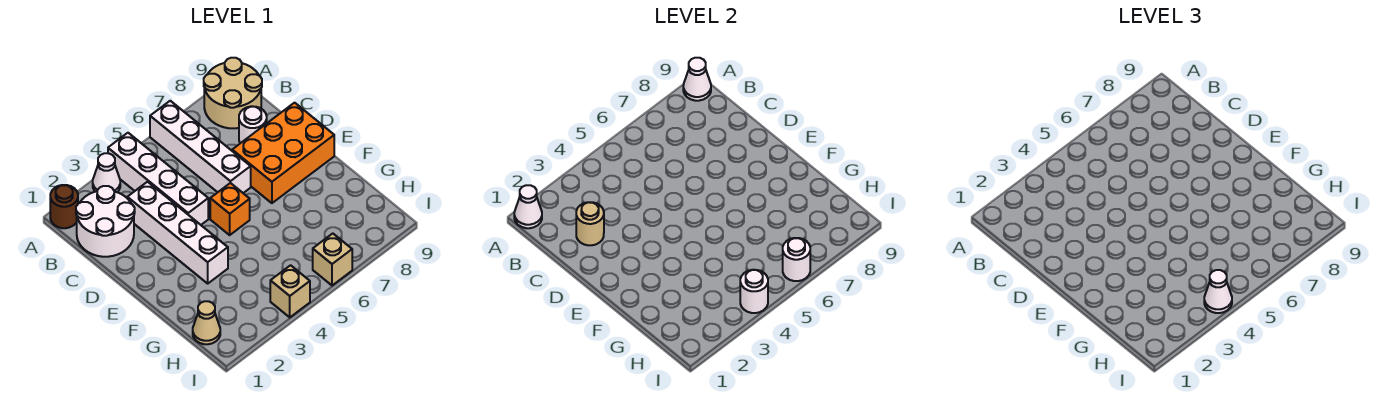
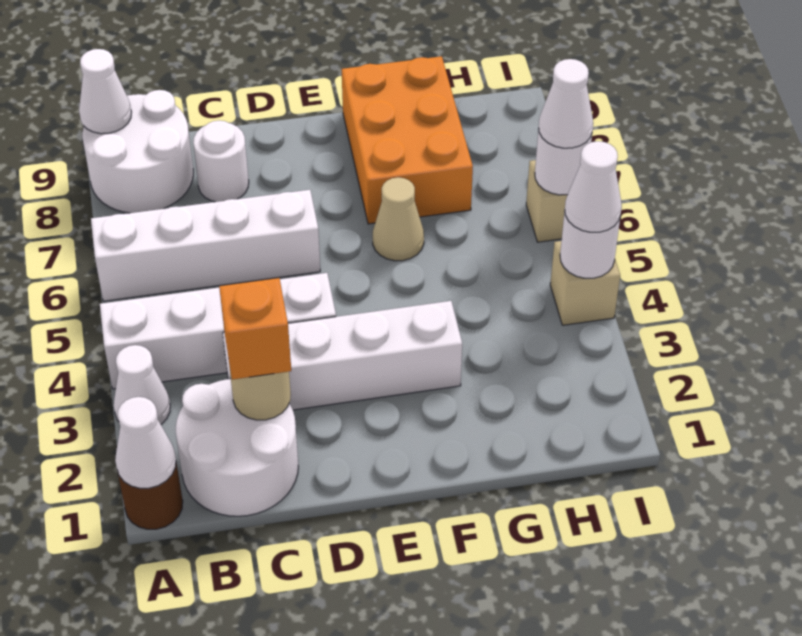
tan round brick A8:B9 level 1 -> white round brick A8:B9 level 1
orange brick D7:E9 level 1 -> orange brick F7:G9 level 1
orange brick E5 level 1 -> orange brick C2 level 3
tan cone H1 level 1 -> tan cone F6 level 1
none -> white cone I6 level 3

